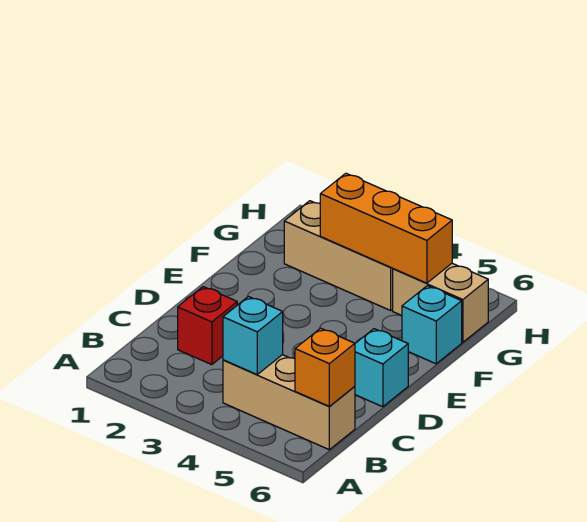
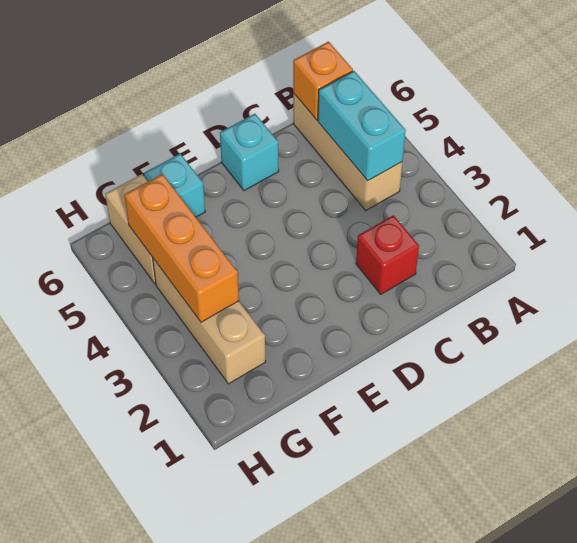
cyan brick B4 level 2 -> cyan brick B4:B5 level 2

